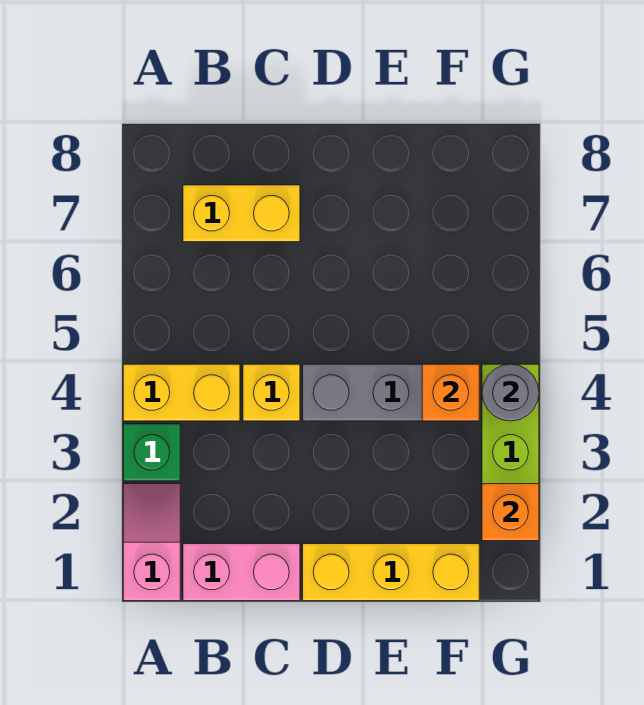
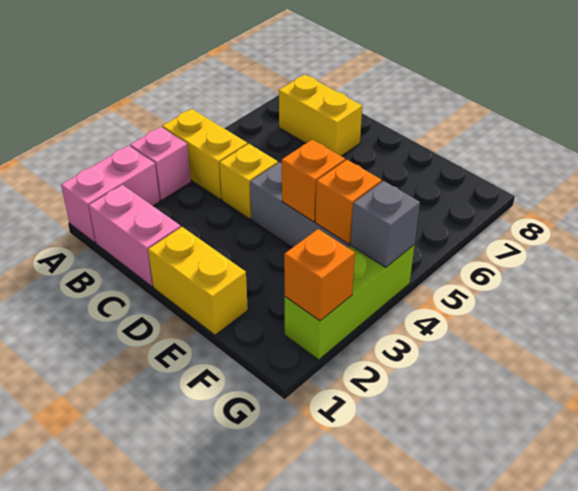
pink slope A1:A2 level 1 top 1 -> pink brick A1:A2 level 1
green brick A3 level 1 -> pink brick A3 level 1
yellow brick D1:F1 level 1 -> yellow brick D1:E1 level 1
none -> orange brick E4 level 2
grey round brick G4 level 2 -> grey brick G4 level 2

